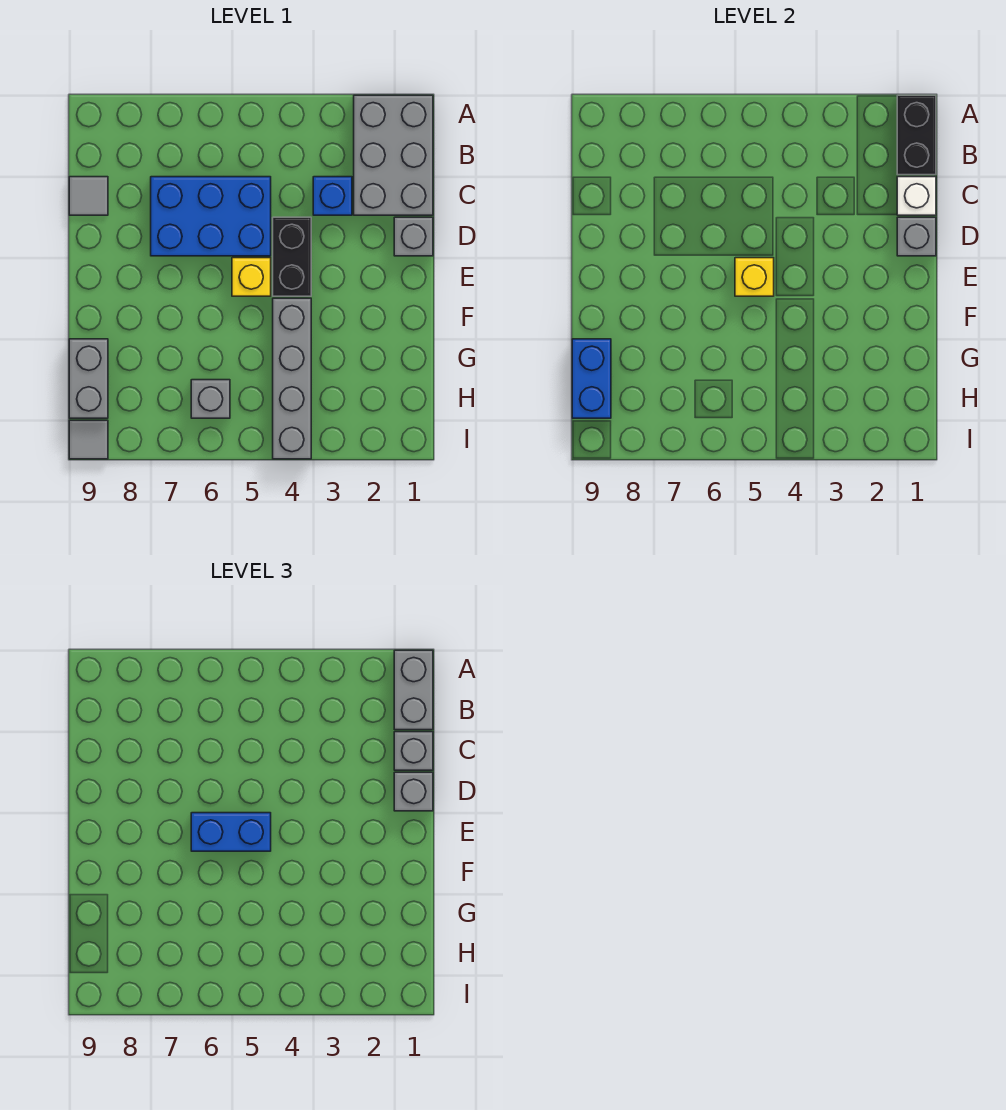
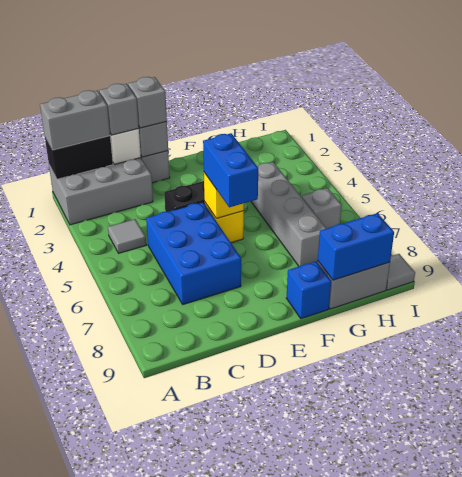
blue brick C3 level 1 -> blue brick F9 level 1
grey tile C9 level 1 -> grey tile B4 level 1
grey brick F4:I4 level 1 -> grey brick G4:G7 level 1

